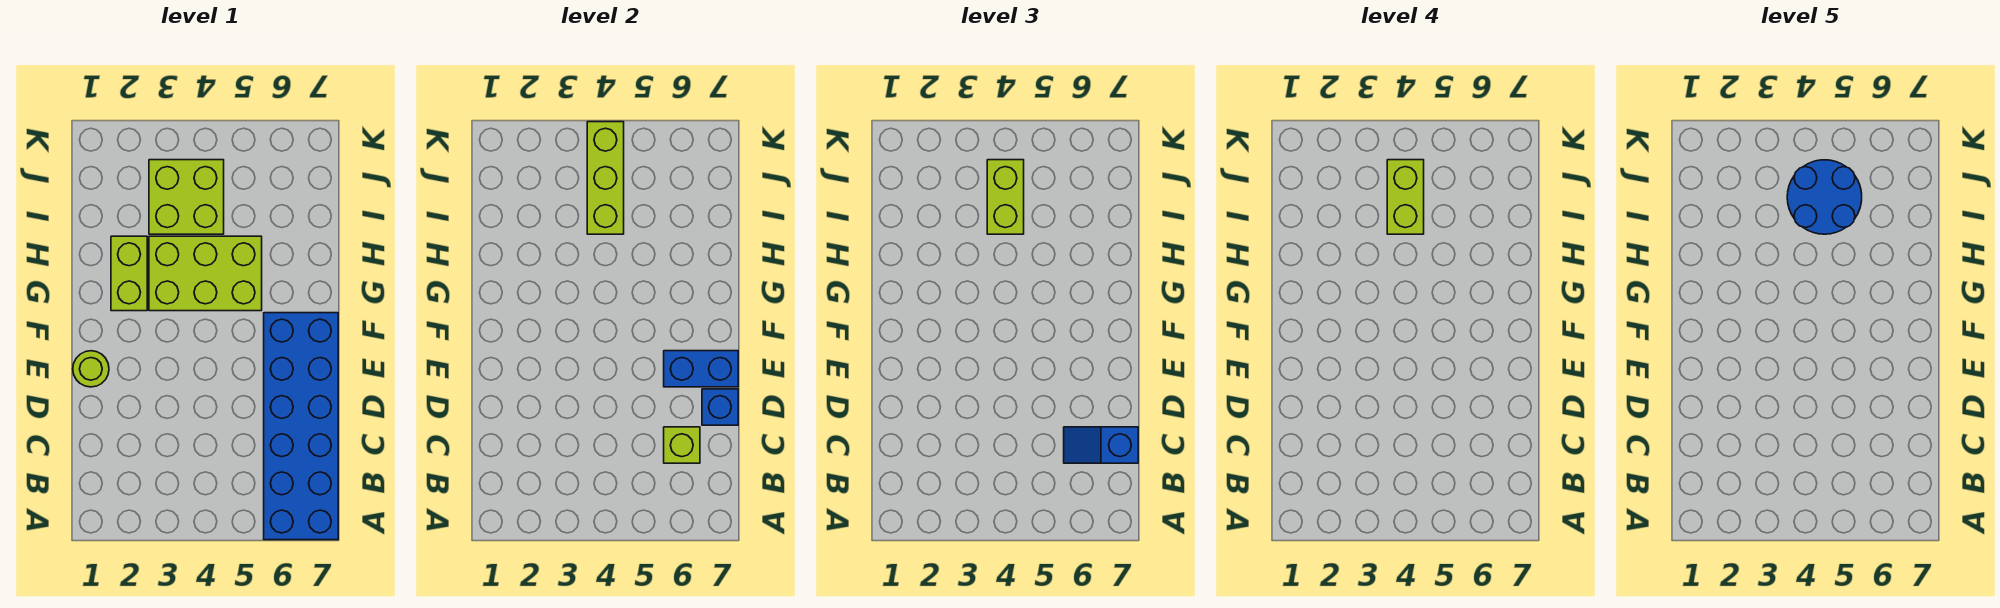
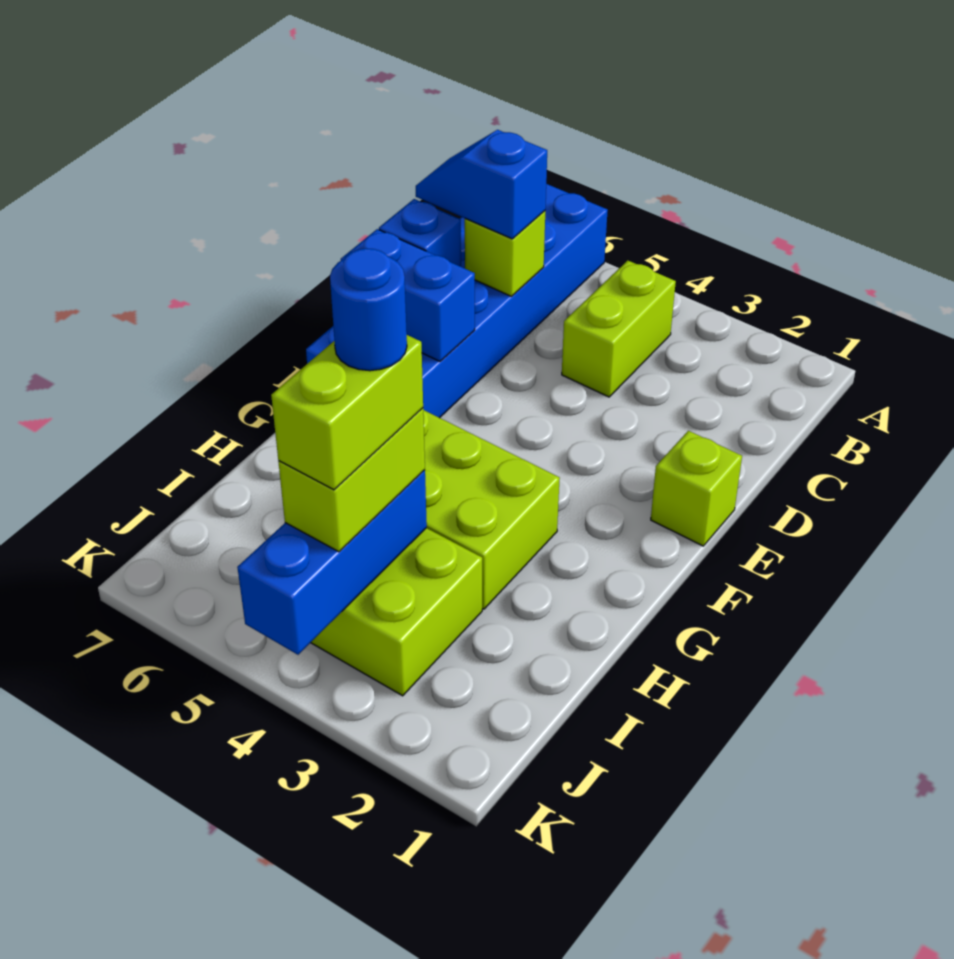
blue slope C6:C7 level 3 top 7 -> blue slope C6:C7 level 3 top 6
lime round brick E1 level 1 -> lime brick E1 level 1
lime brick G2:H2 level 1 -> lime brick B4:C4 level 1
lime brick I4:K4 level 2 -> blue brick I4:K4 level 2
blue round brick I4:J5 level 5 -> blue round brick I4 level 5

